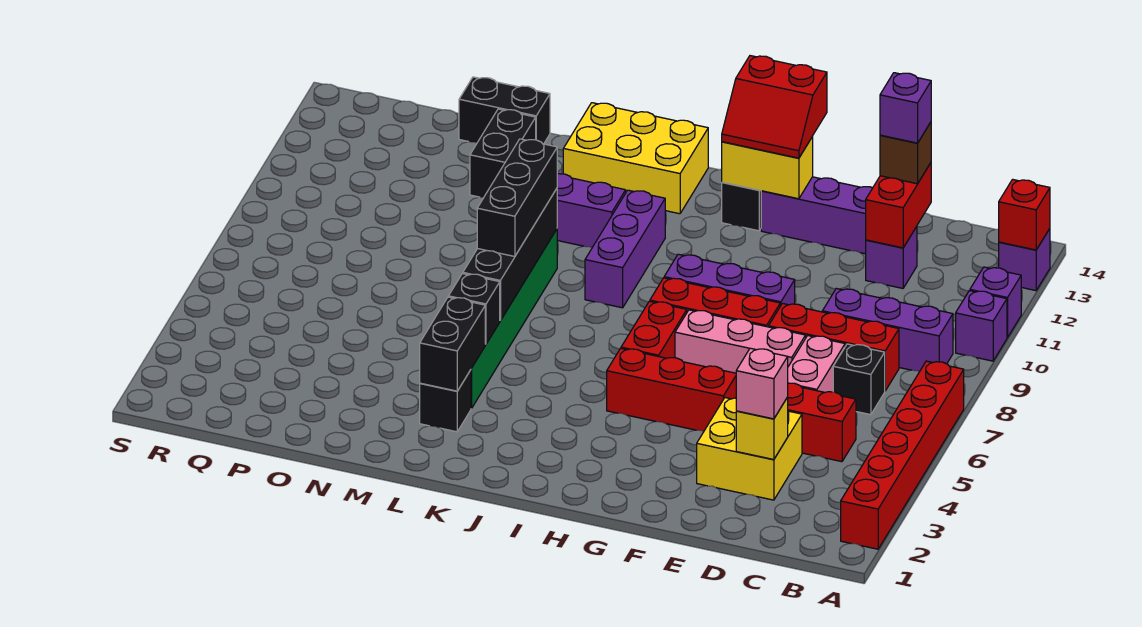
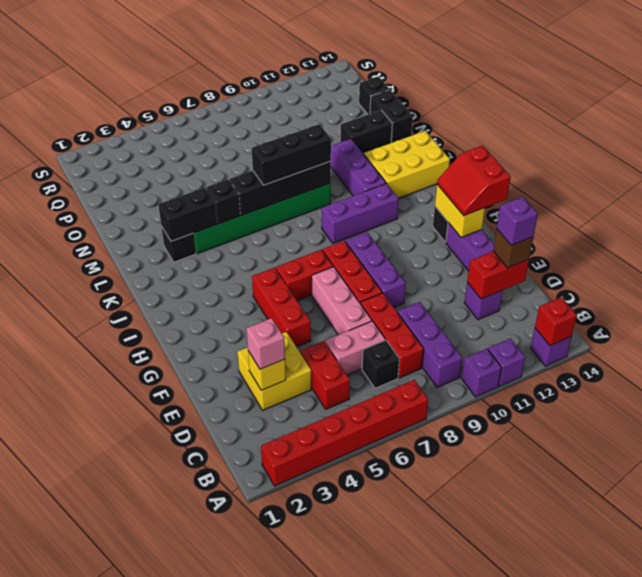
yellow brick J13:L14 level 1 -> yellow brick K12:L14 level 1
none -> black brick P14 level 1

